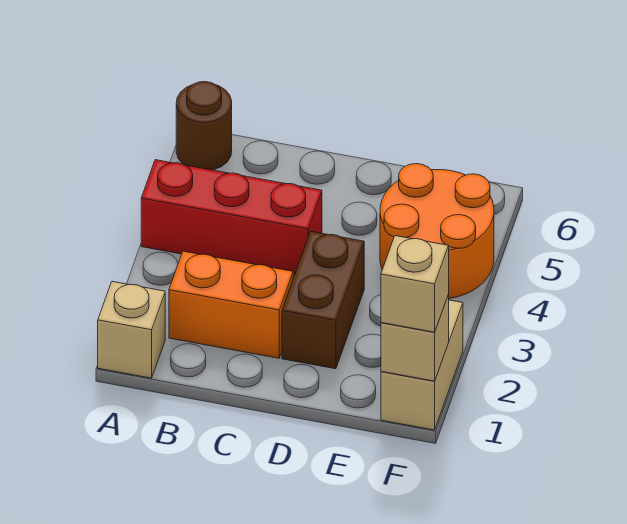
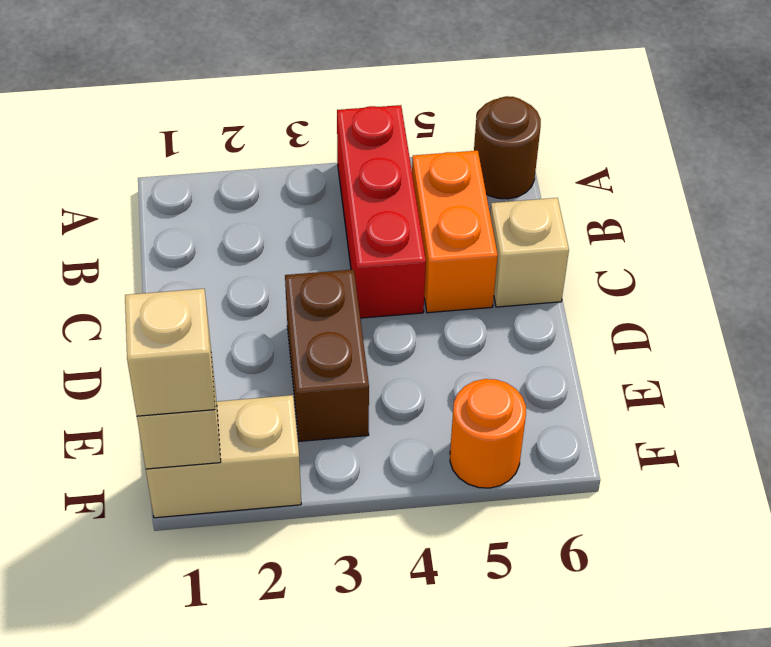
tan brick A1 level 1 -> tan brick C6 level 1
orange brick B2:C2 level 1 -> orange brick B5:C5 level 1
brown brick D2:D3 level 1 -> brown brick D3:E3 level 1
orange round brick E4:F5 level 1 -> orange round brick F5 level 1

